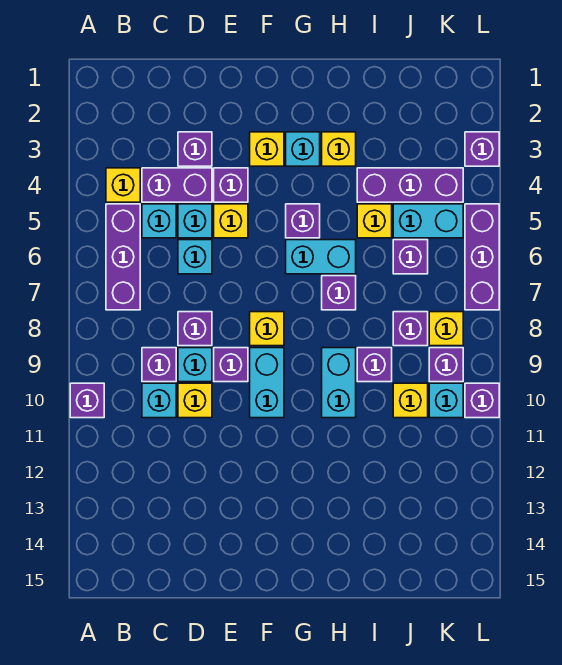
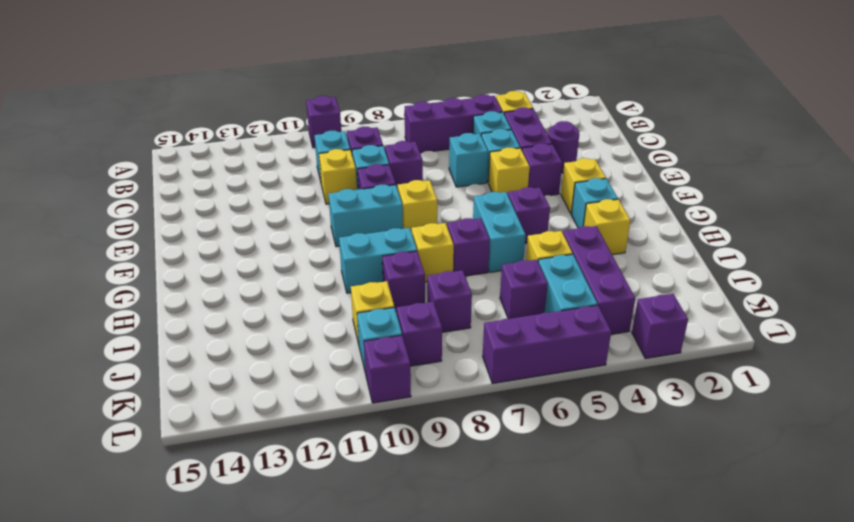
purple brick D3 level 1 -> purple round brick D3 level 1
yellow brick K8 level 1 -> yellow brick H8 level 1

